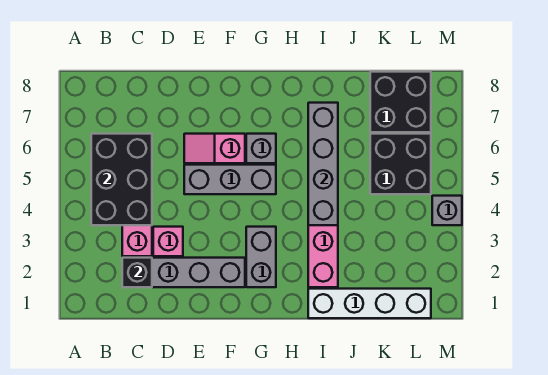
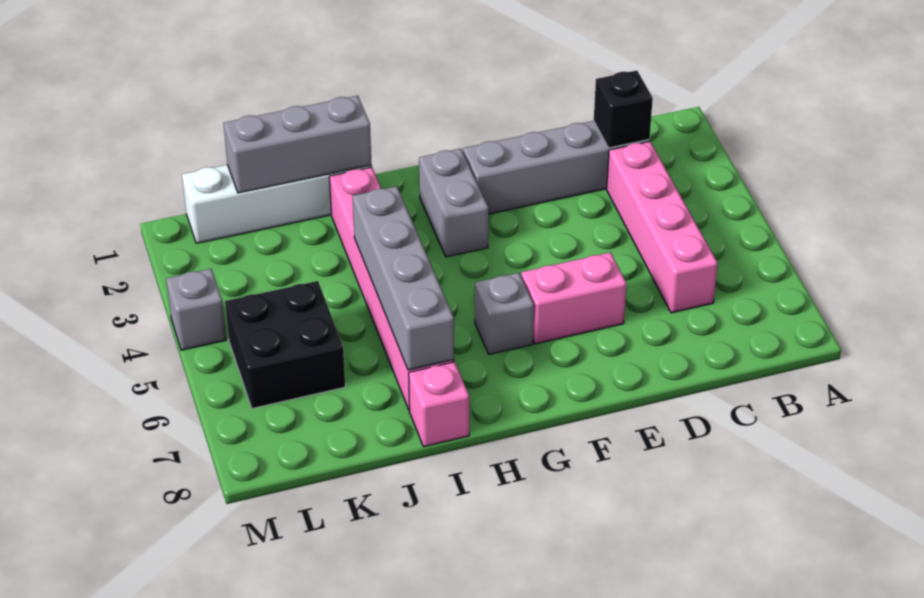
black brick B4:C6 level 2 -> none
pink brick D3 level 1 -> pink brick I8 level 1
grey brick E5:G5 level 1 -> grey brick I1:K1 level 2
pink slope E6:F6 level 1 top F -> pink brick E6:F6 level 1
black brick K7:L8 level 1 -> none

